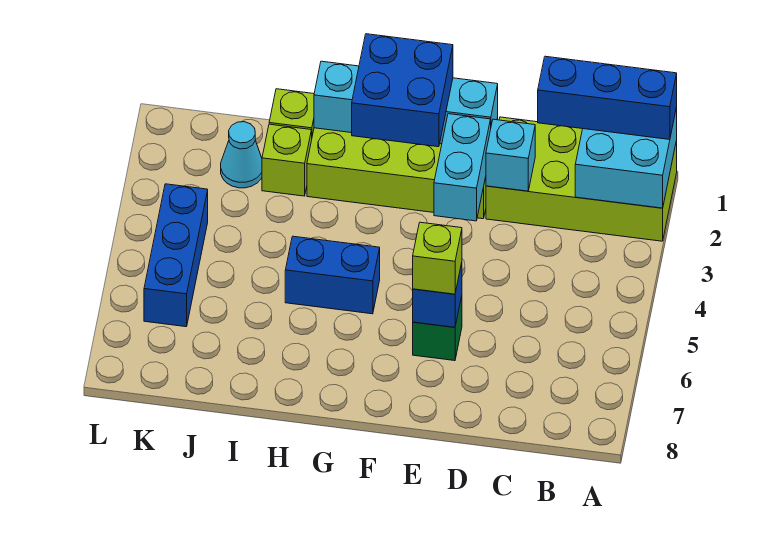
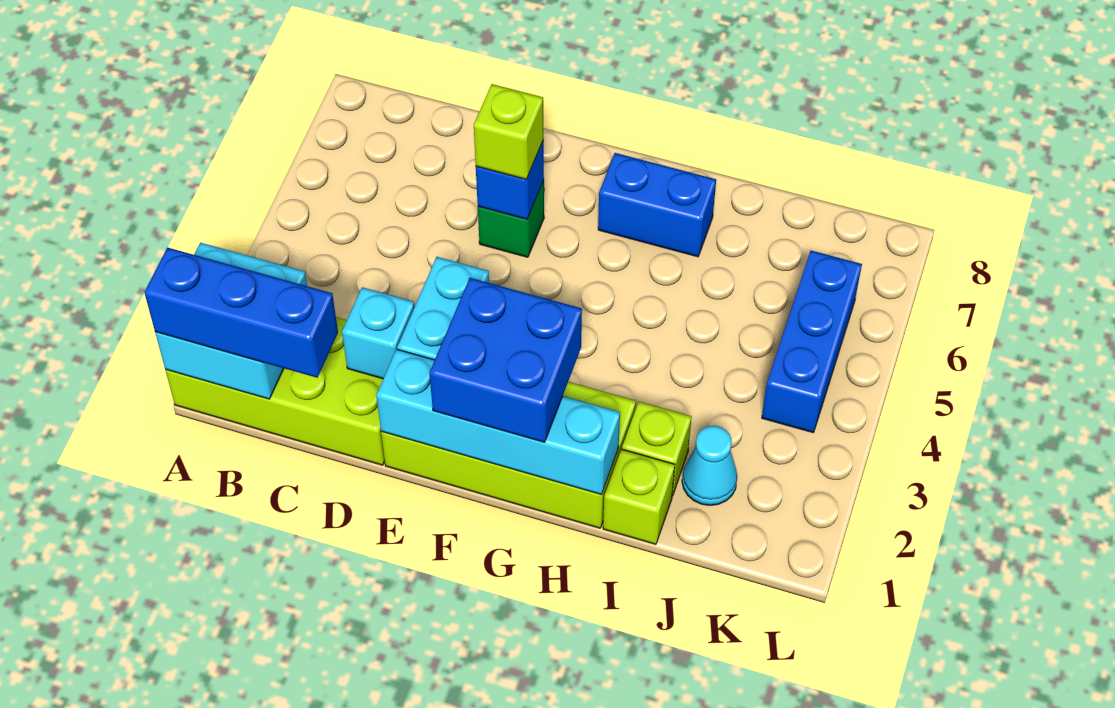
blue brick G5:H5 level 1 -> blue brick G7:H7 level 1

